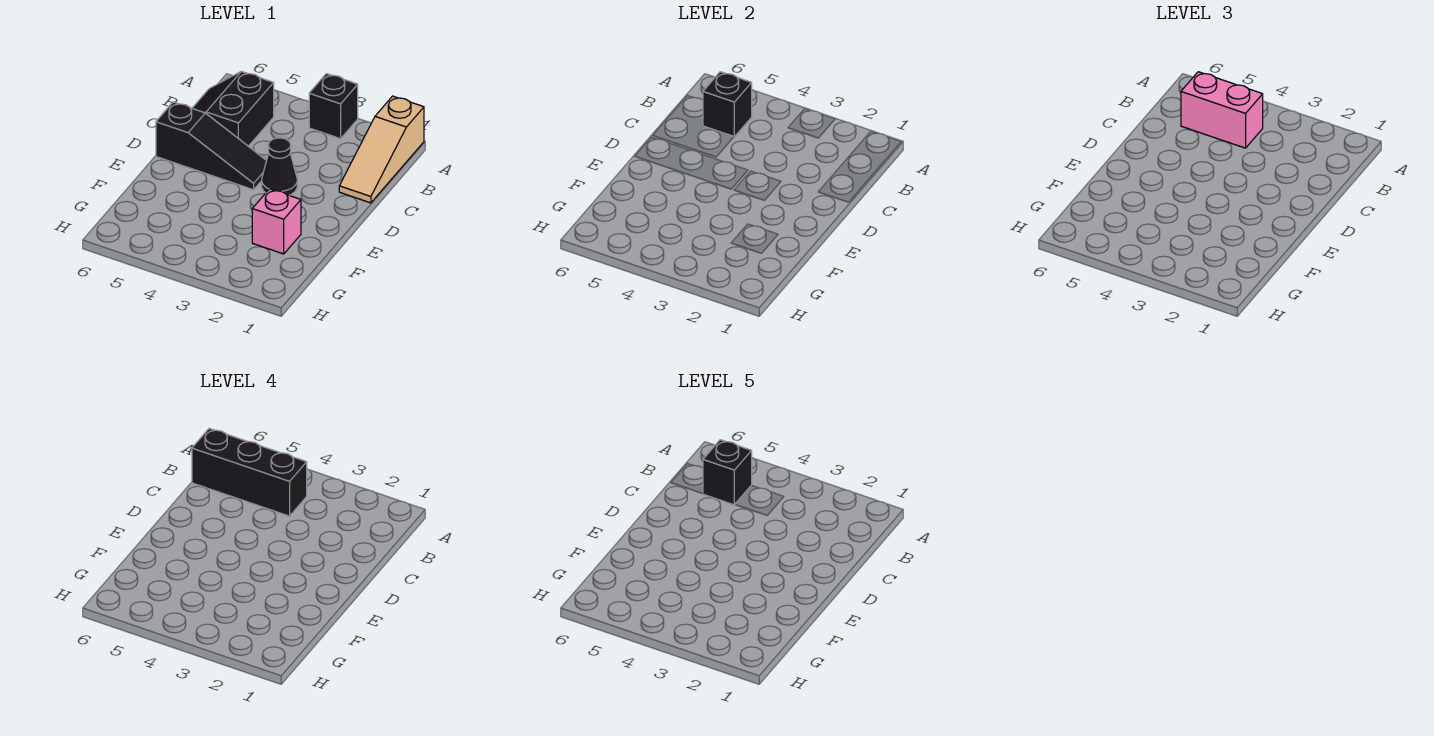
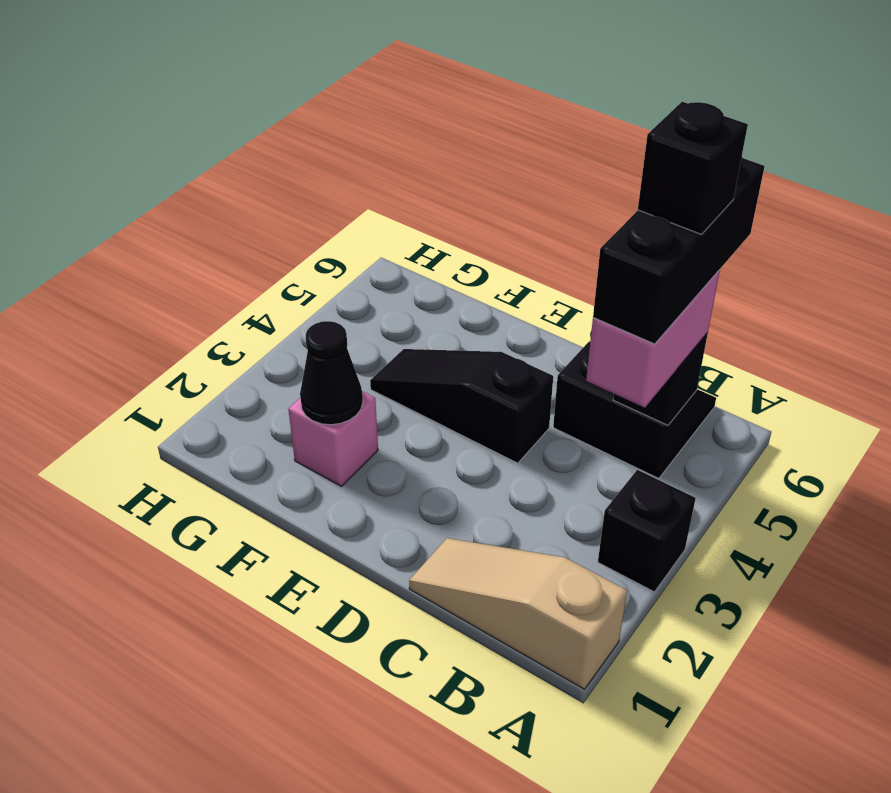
black cone D3 level 1 -> black cone F2 level 2
black slope D4:D6 level 1 top 6 -> black slope D4:F4 level 1 top D

